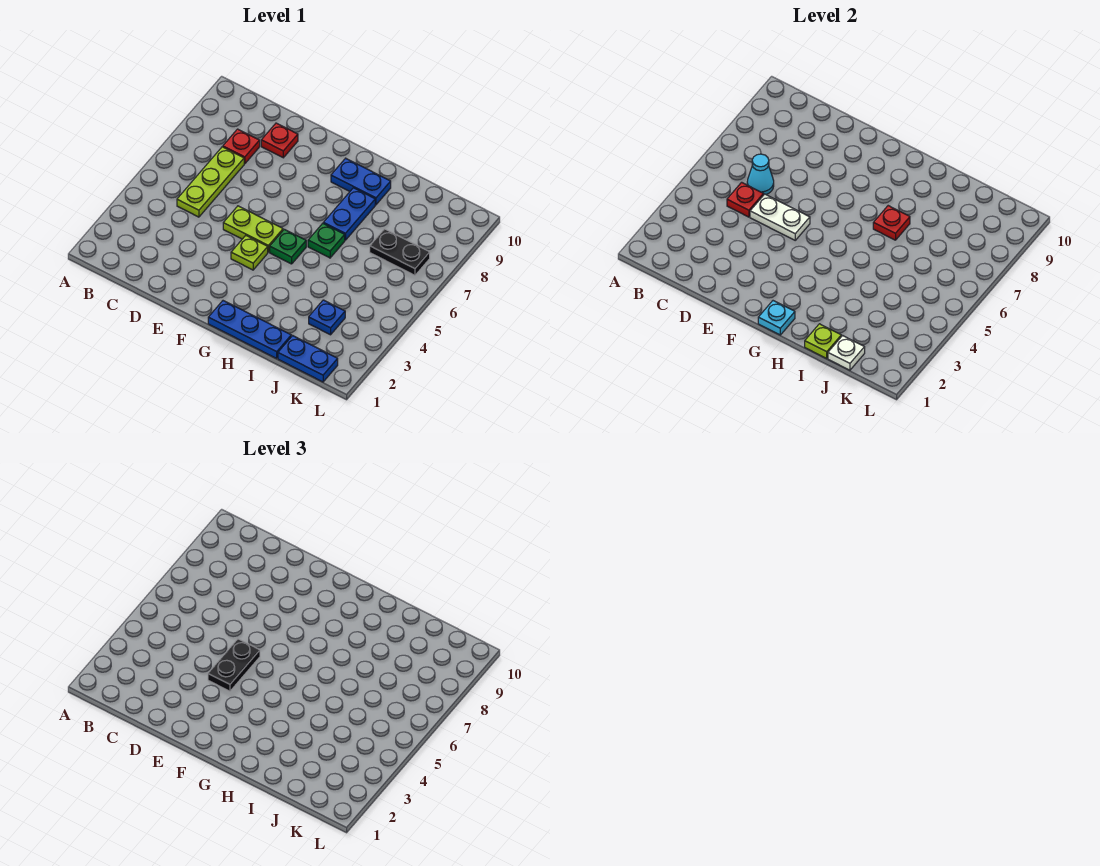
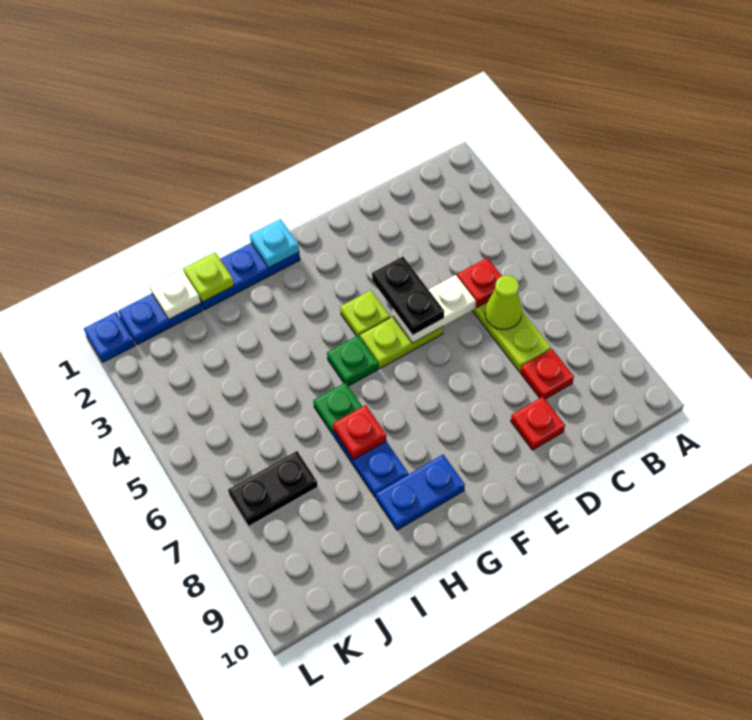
cyan cone C6 level 2 -> lime cone C6 level 2
blue plate J3 level 1 -> blue plate L1 level 1

